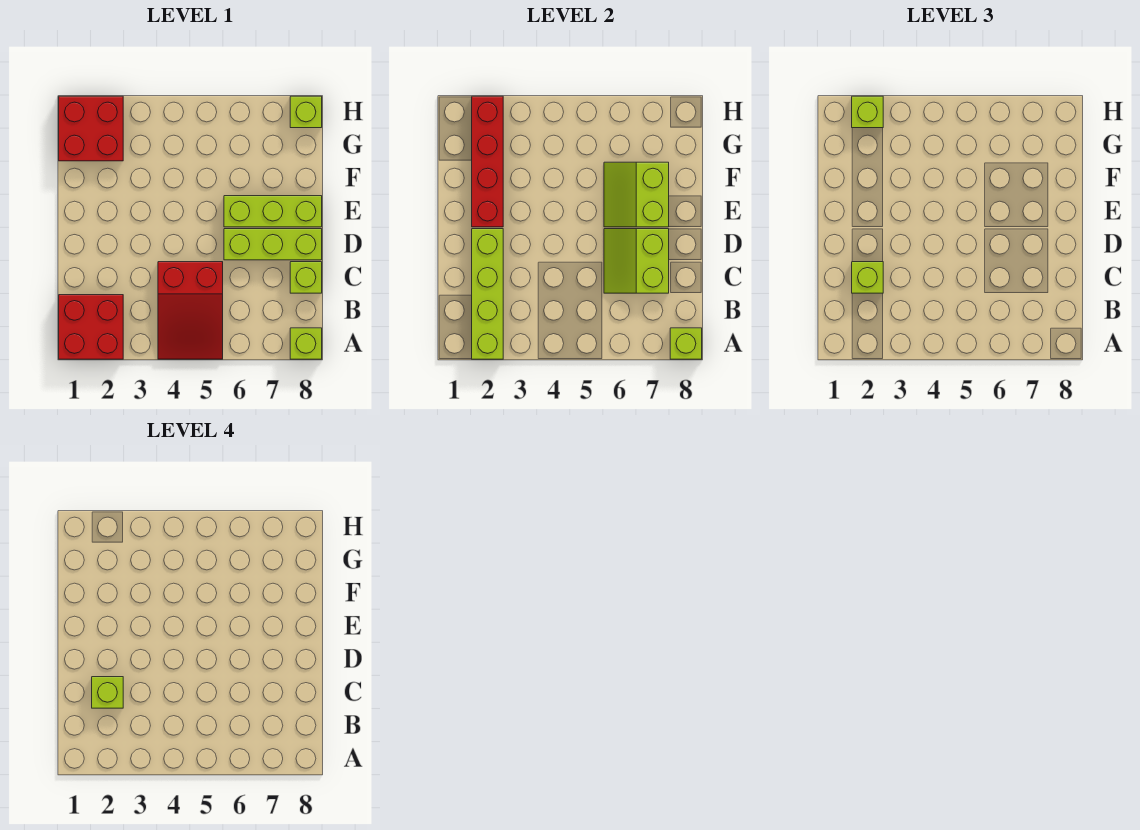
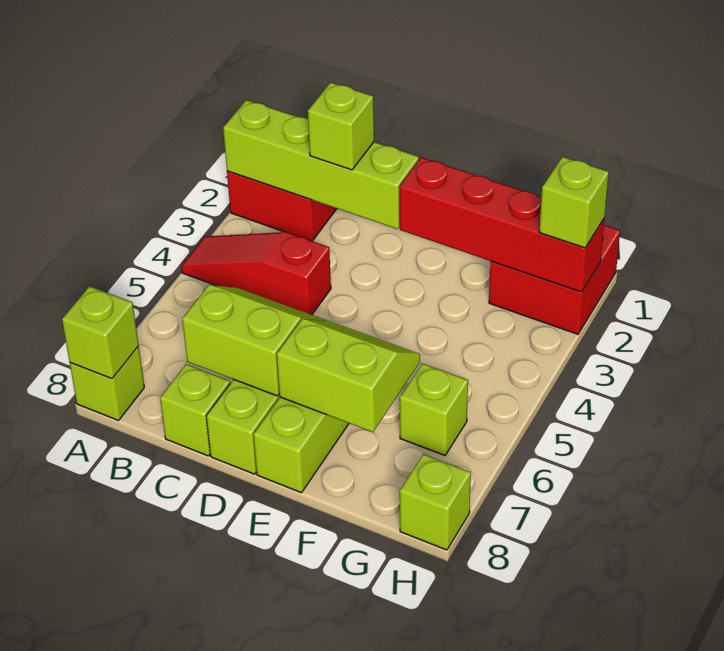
red slope A4:C5 level 1 top C -> red slope A4:C4 level 1 top C
lime brick C2 level 4 -> lime brick G6 level 1

